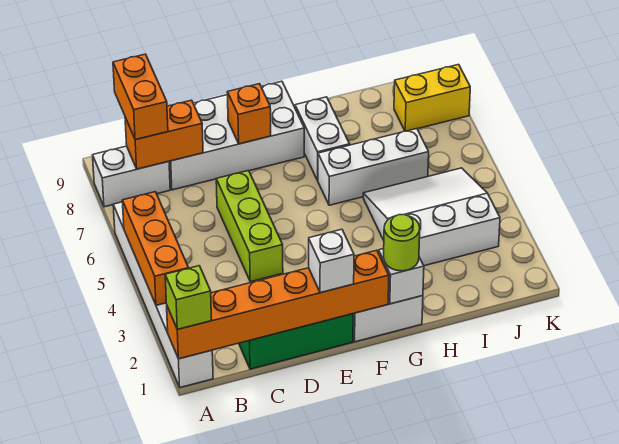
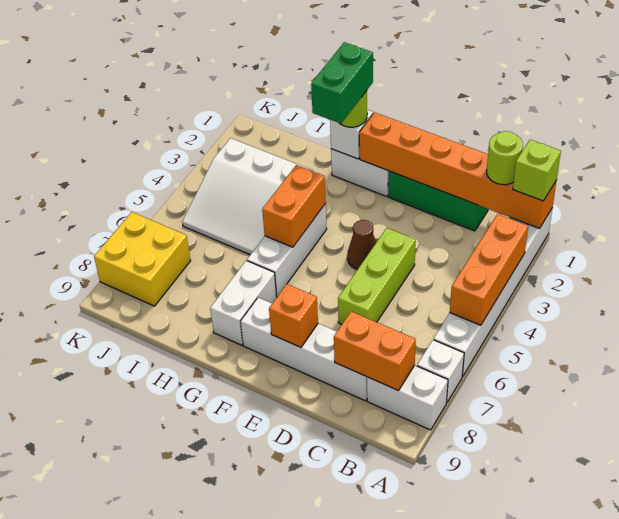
none -> lime round brick B1 level 3
orange brick B8:B9 level 3 -> orange brick G4:G5 level 2
white brick C8:F9 level 1 -> white brick C8:F8 level 1
white brick E1 level 3 -> white brick A7 level 1
none -> brown cone E4 level 1
none -> green brick G1:G2 level 4
white brick G6:I6 level 1 -> white brick G4:G6 level 1
yellow brick J8:K8 level 1 -> yellow brick J7:K8 level 1

